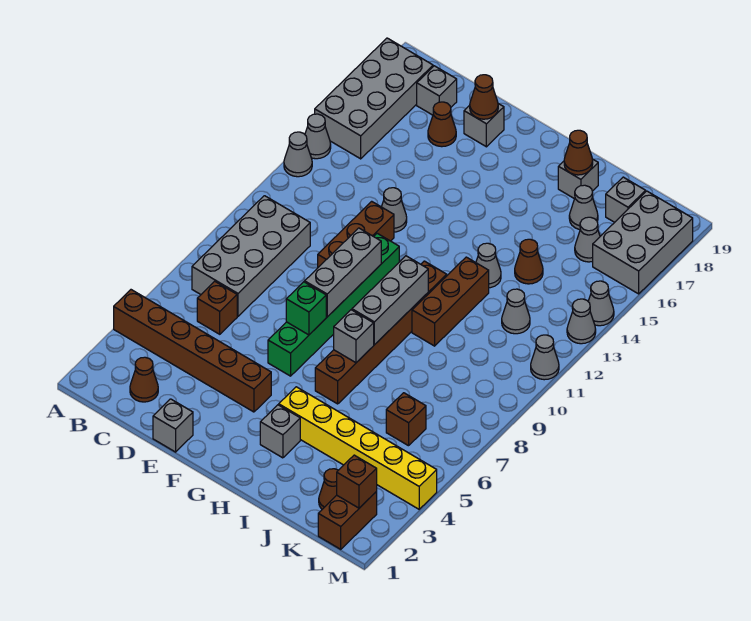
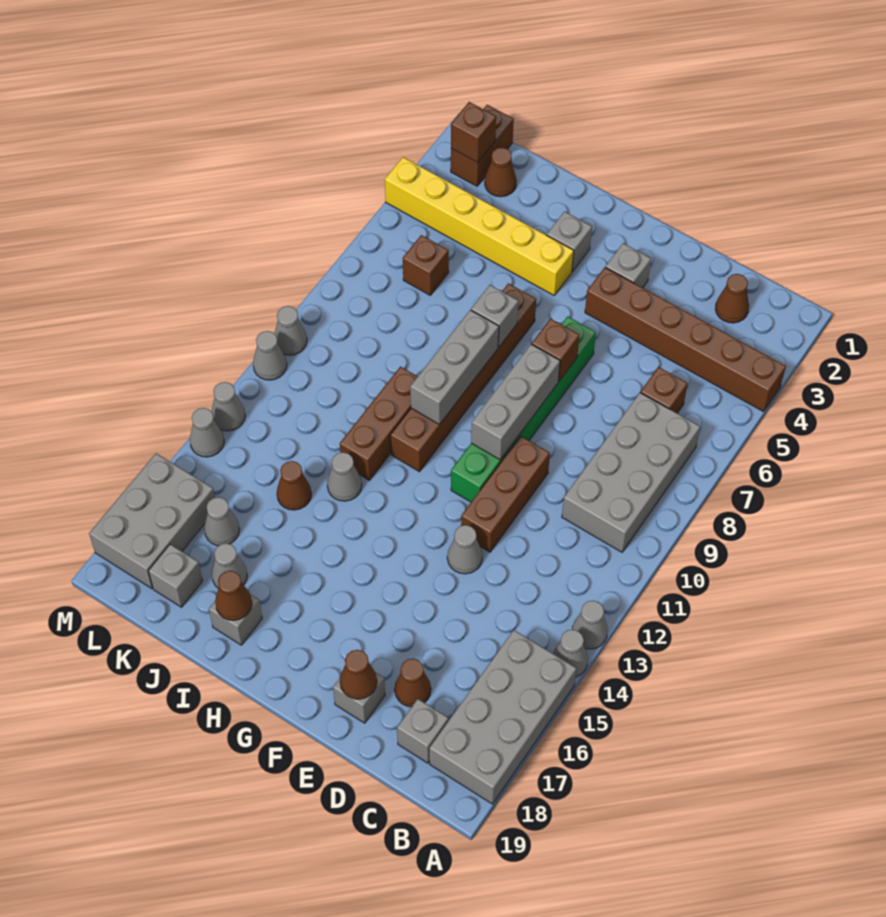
grey brick E1 level 1 -> grey brick F3 level 1
green brick F7 level 2 -> brown brick F7 level 2
grey cone K12 level 1 -> grey cone M10 level 1

